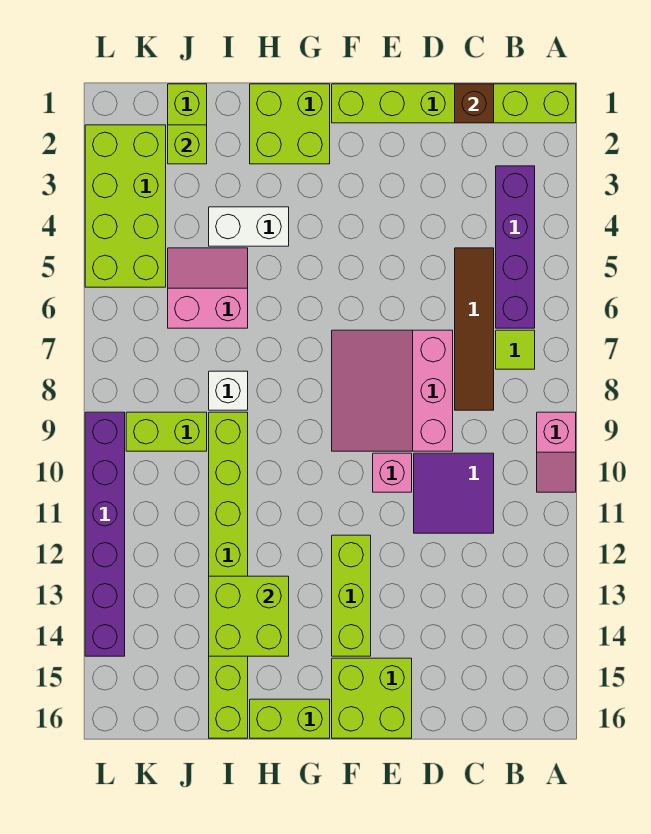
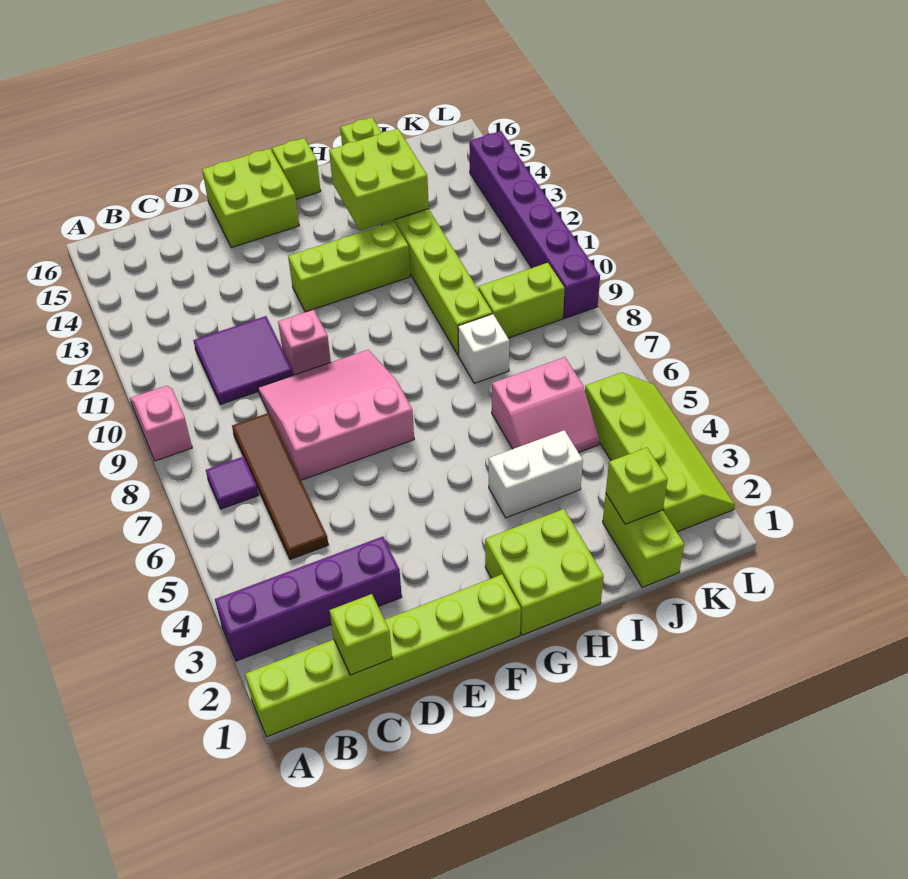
purple brick B3:B6 level 1 -> purple brick A3:D3 level 1
lime tile B7 level 1 -> purple tile B7 level 1
brown brick C1 level 2 -> lime brick C1 level 2
pink slope D7:F9 level 1 top D -> pink slope D7:F9 level 1 top 7
lime brick F12:F14 level 1 -> lime brick F12:H12 level 1
lime brick G16:H16 level 1 -> lime brick G16 level 1
lime brick K2:L5 level 1 -> lime slope K2:L5 level 1 top K

